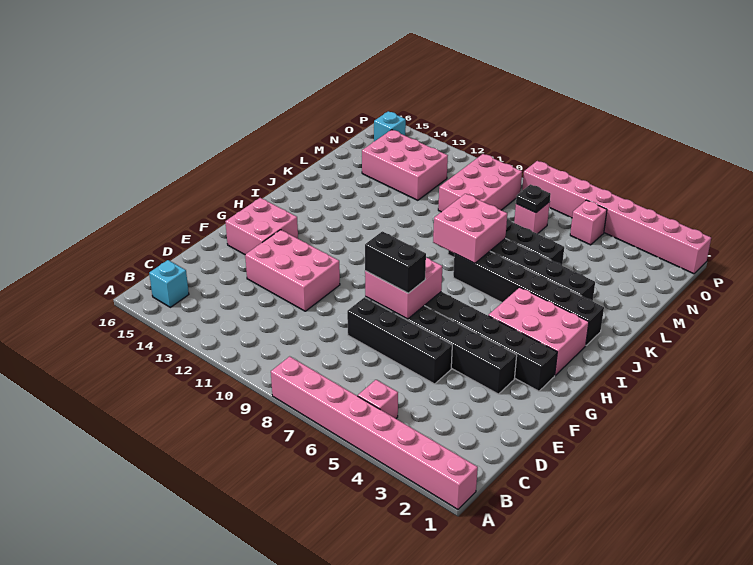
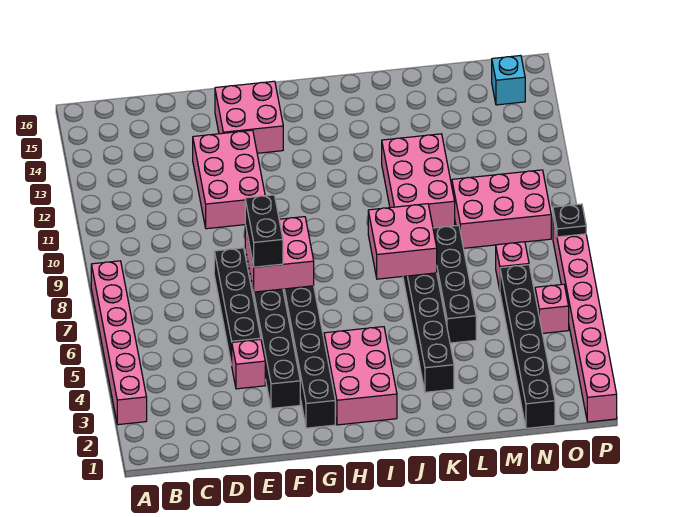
pink brick A1:A8 level 1 -> pink brick A3:A8 level 1
pink brick B5 level 1 -> pink brick E4 level 1
cyan brick B15 level 1 -> none
black brick J2:J7 level 1 -> black brick N1:N6 level 1
pink brick M12:N14 level 1 -> pink brick K10:L12 level 1
black plate N7 level 2 -> black plate P8 level 2

